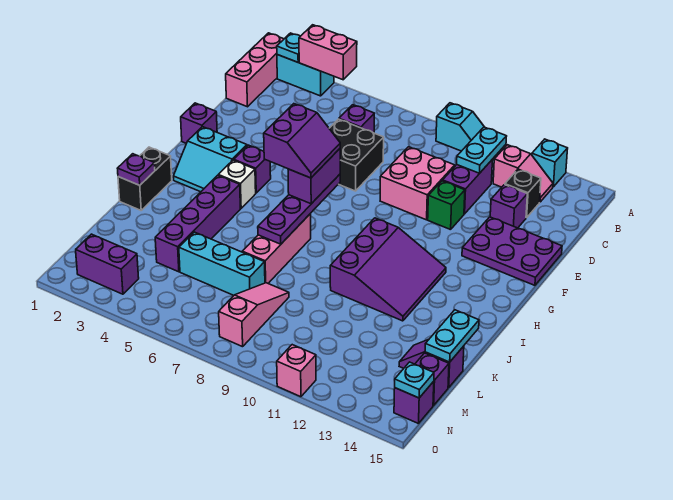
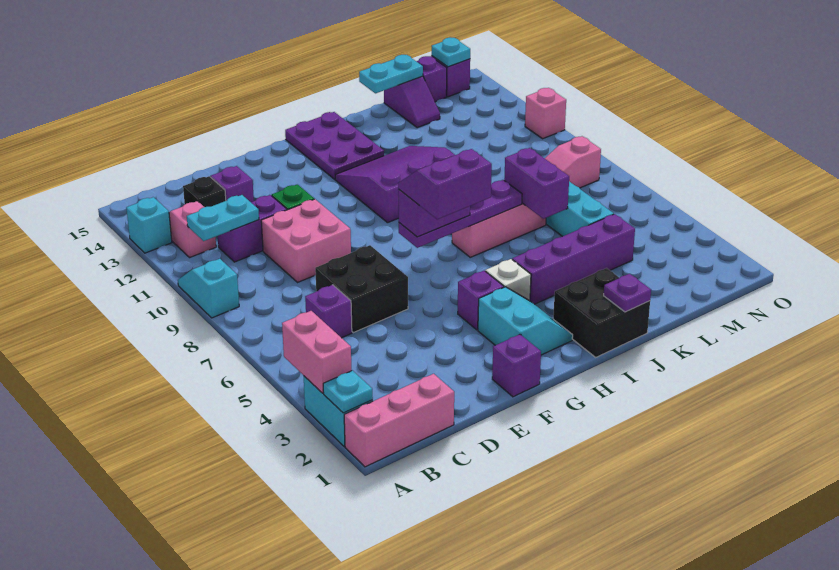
purple plate E13:F15 level 1 -> purple plate H13:I15 level 1
black brick I1:J1 level 1 -> black brick I1:J2 level 1
purple brick N2:N3 level 1 -> purple brick K6:K7 level 2

